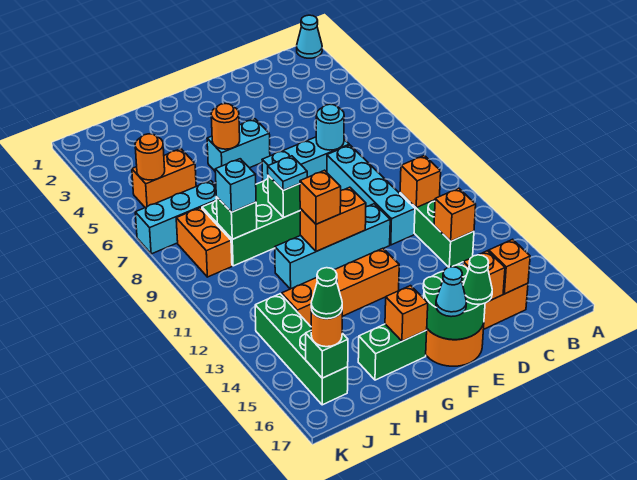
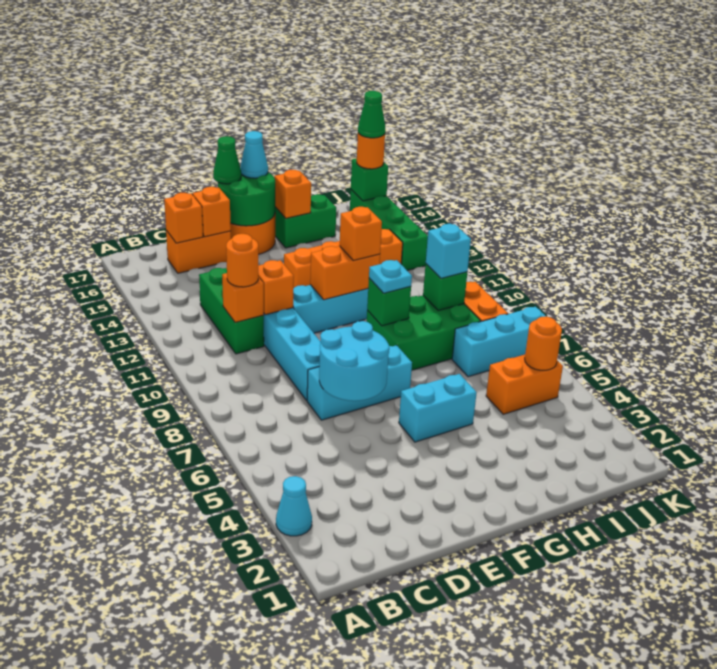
cyan cone A1 level 1 -> cyan cone A3 level 1
orange brick C13 level 2 -> orange brick D11 level 2
cyan round brick D7 level 2 -> cyan round brick D6:E7 level 2
orange round brick G5 level 2 -> orange round brick C11 level 3

